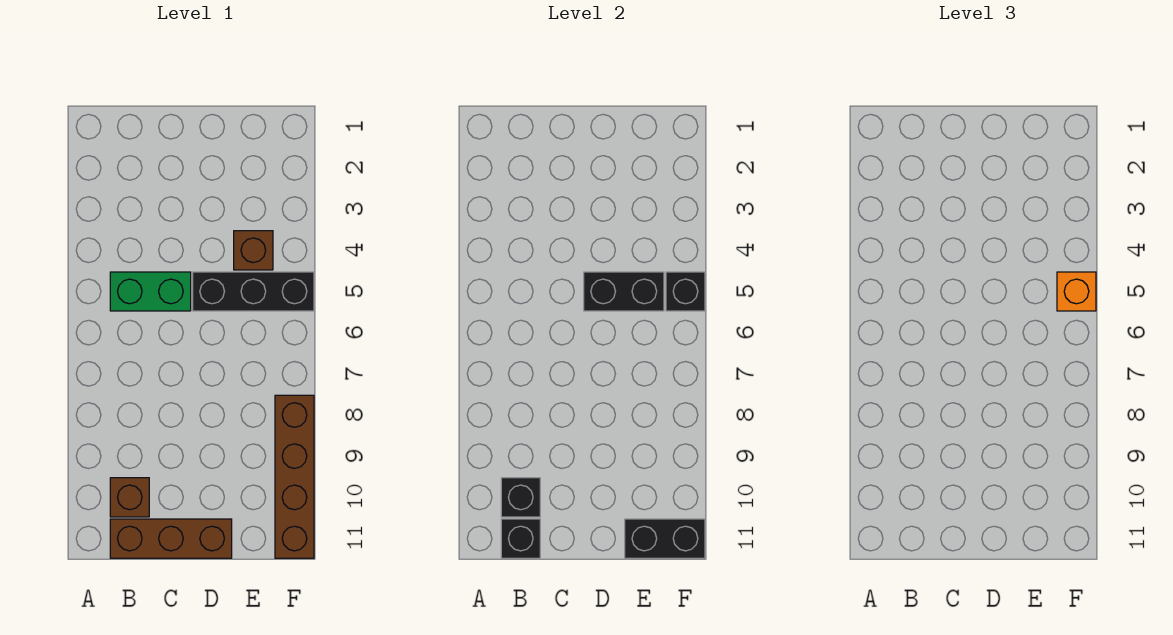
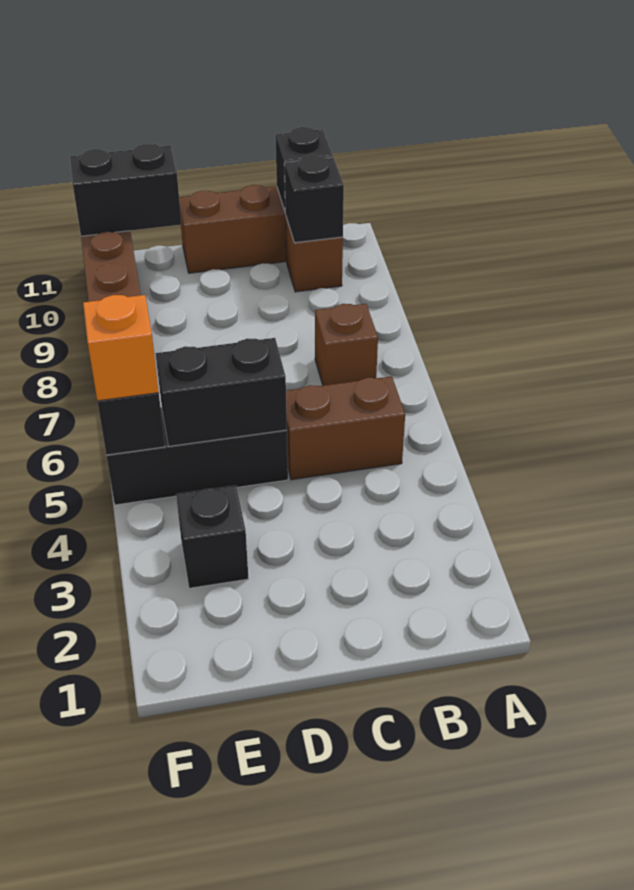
green brick B5:C5 level 1 -> brown brick B5:C5 level 1
none -> black brick E3 level 1
brown brick E4 level 1 -> brown brick B7 level 1

